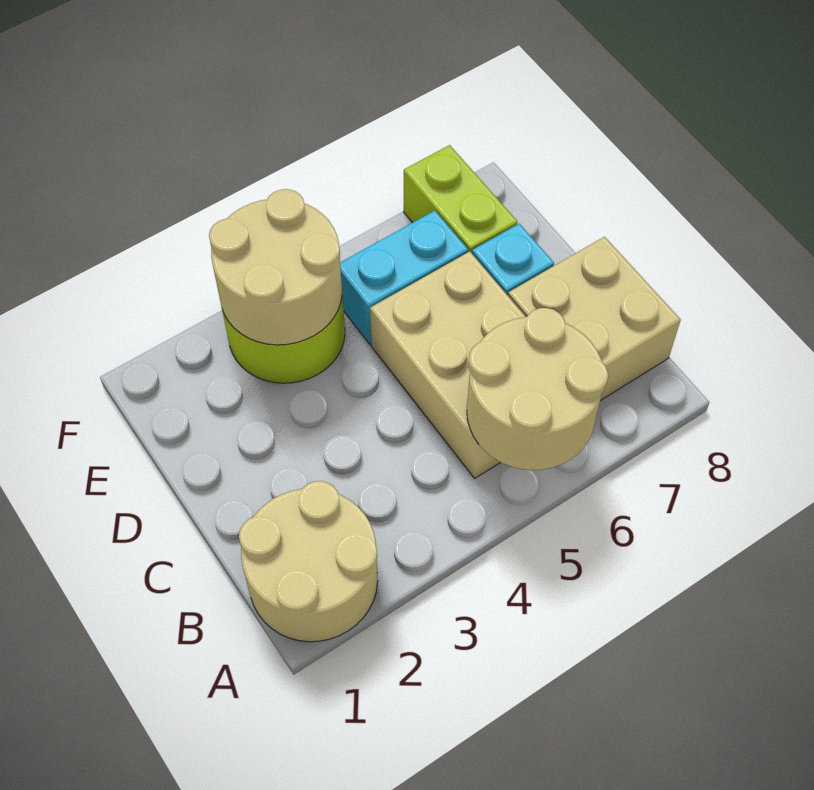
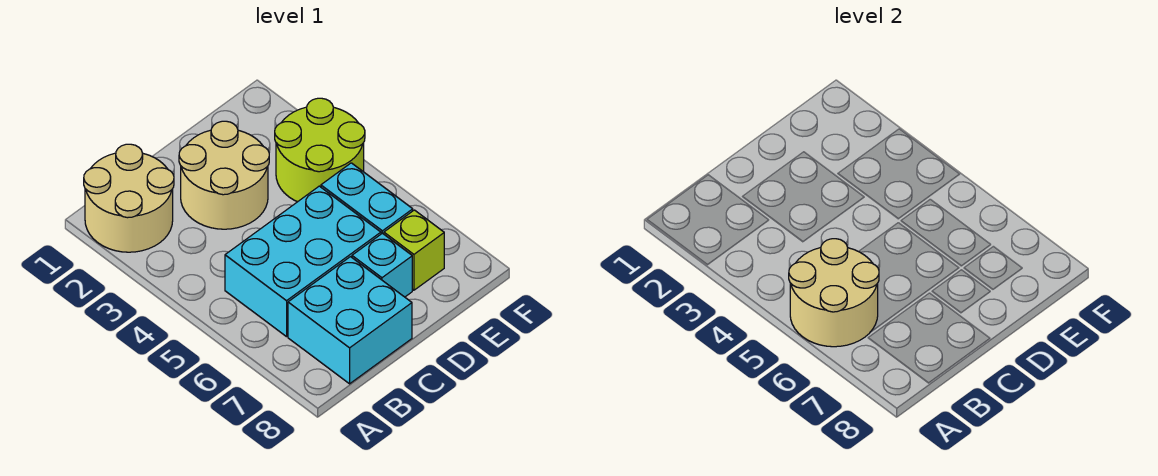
tan brick B5:D6 level 1 -> cyan brick B5:D6 level 1
tan brick B7:C8 level 1 -> cyan brick B7:C8 level 1
tan round brick E3:F4 level 2 -> tan round brick C2:D3 level 1
lime brick E7:F7 level 1 -> lime brick E7 level 1

